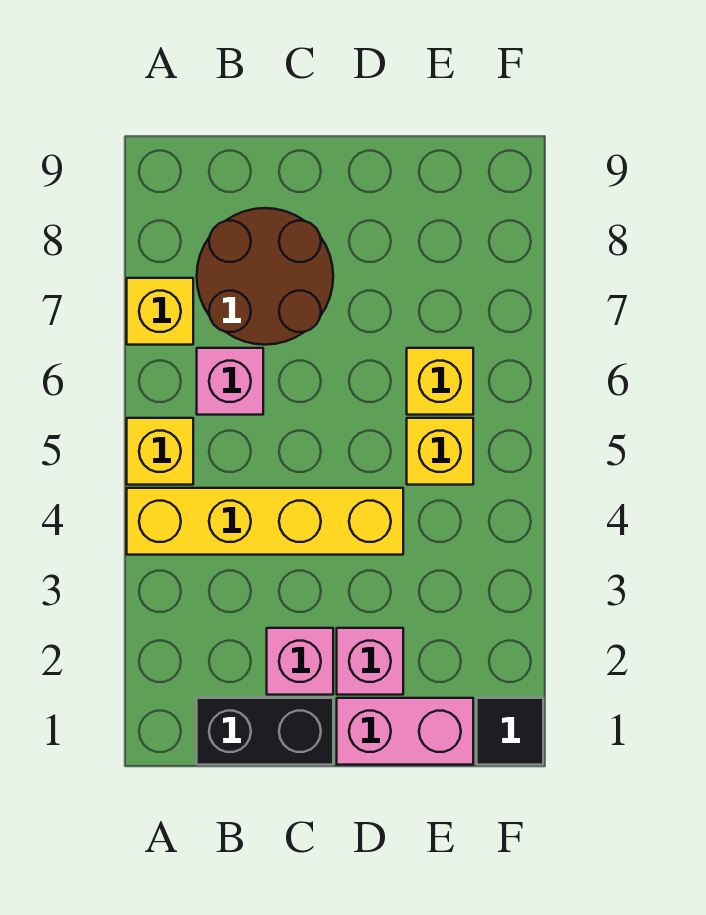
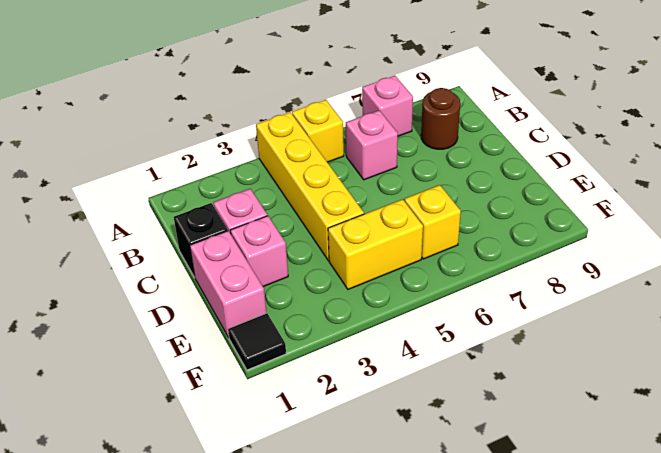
yellow brick A7 level 1 -> pink brick A7 level 1
black brick B1:C1 level 1 -> black brick C1 level 1
brown round brick B7:C8 level 1 -> brown round brick B8 level 1
yellow brick E5 level 1 -> yellow brick E4:E5 level 1

